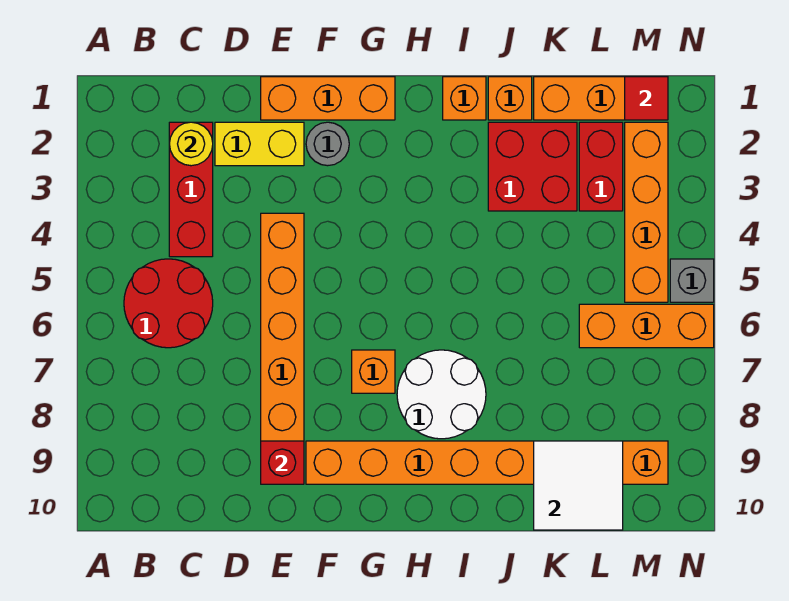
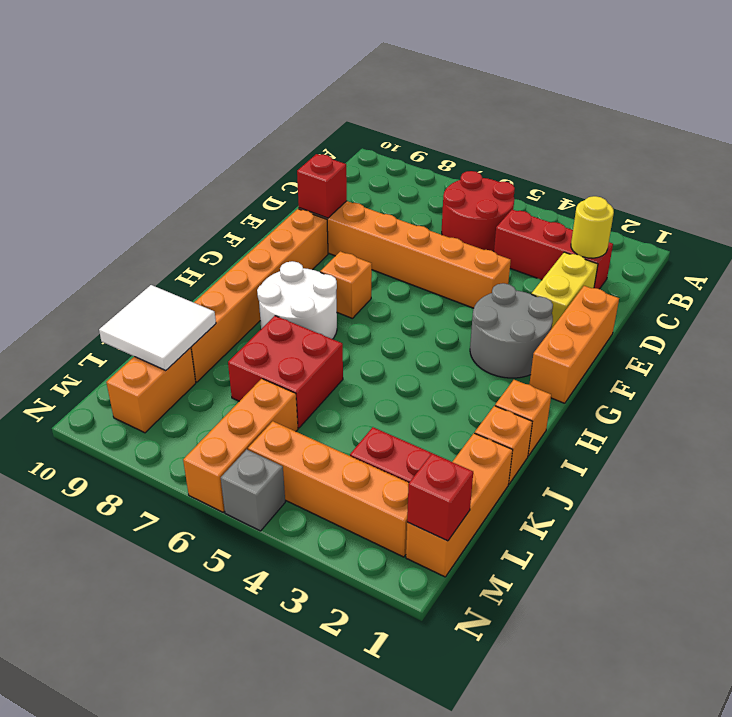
grey round brick F2 level 1 -> grey round brick F2:G3 level 1
red brick J2:K3 level 1 -> red brick J6:K7 level 1
red tile M1 level 2 -> red brick M1 level 2

